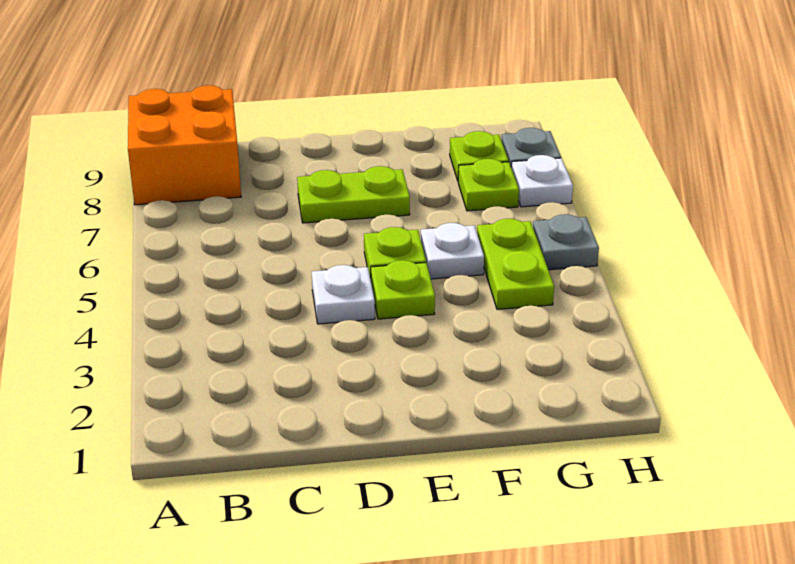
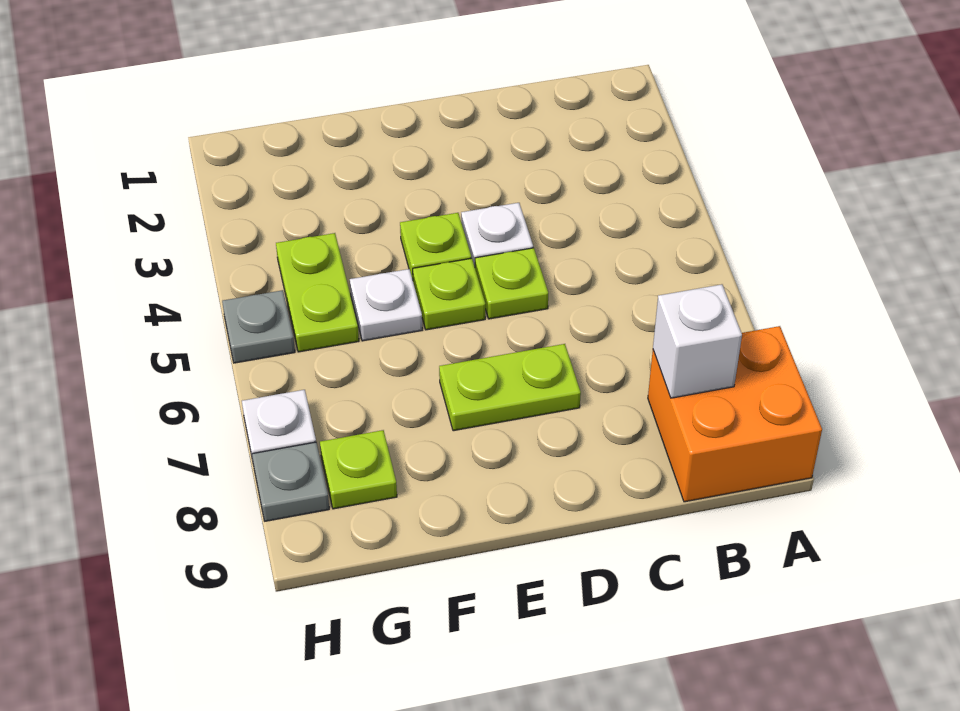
none -> white brick B8 level 2
lime plate G7 level 1 -> lime plate D5 level 1

